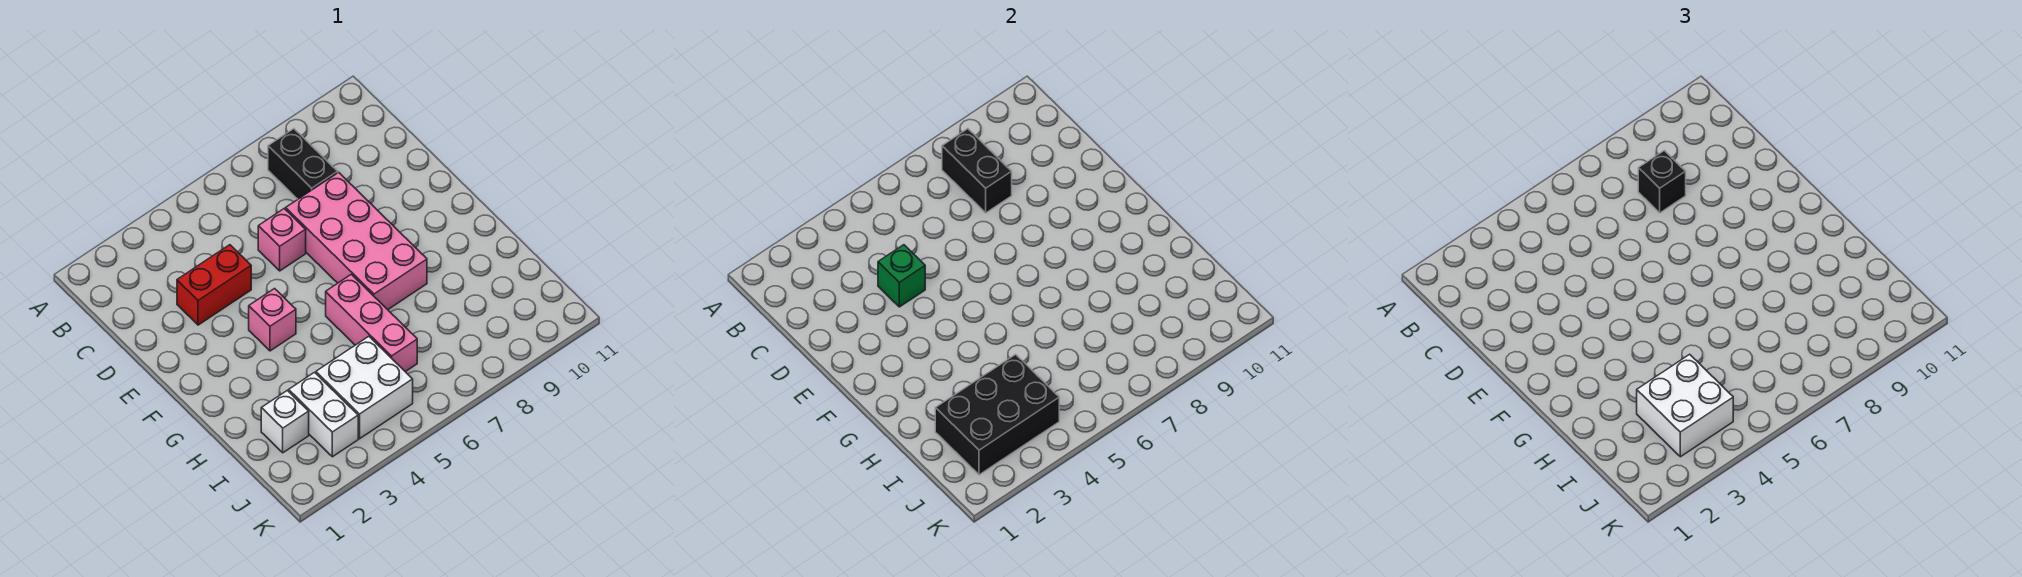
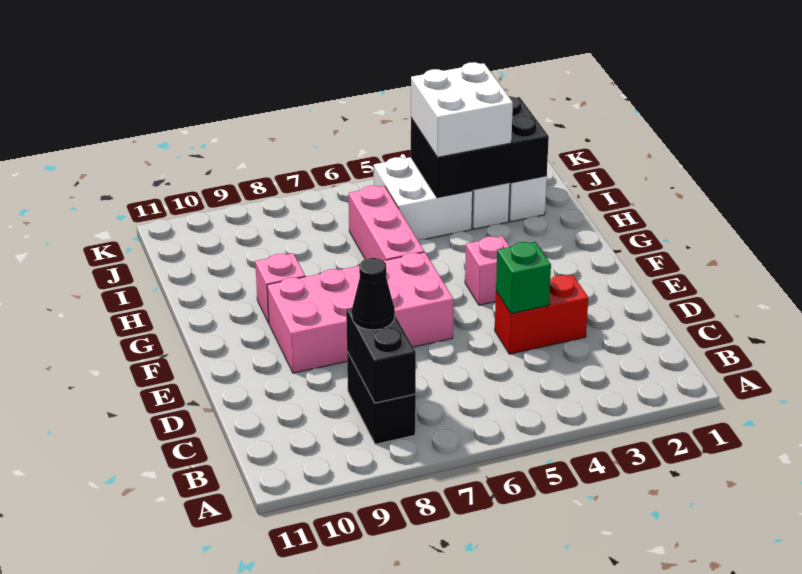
black brick C8 level 3 -> black cone C8 level 3
pink brick D6 level 1 -> pink brick G9 level 1
pink brick D7:G8 level 1 -> pink brick E6:F9 level 1

